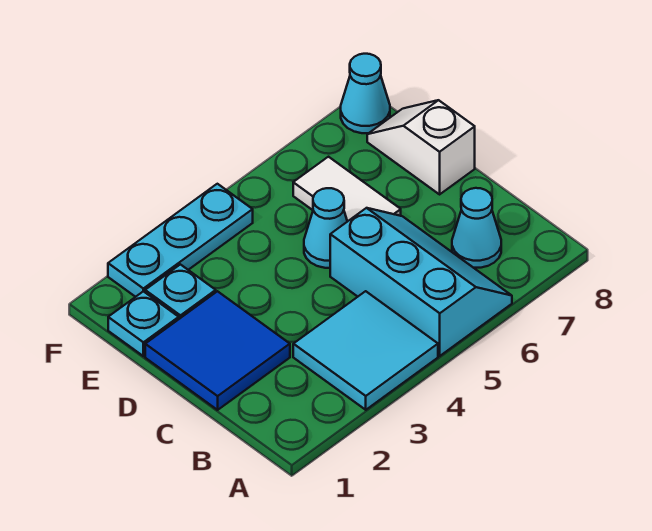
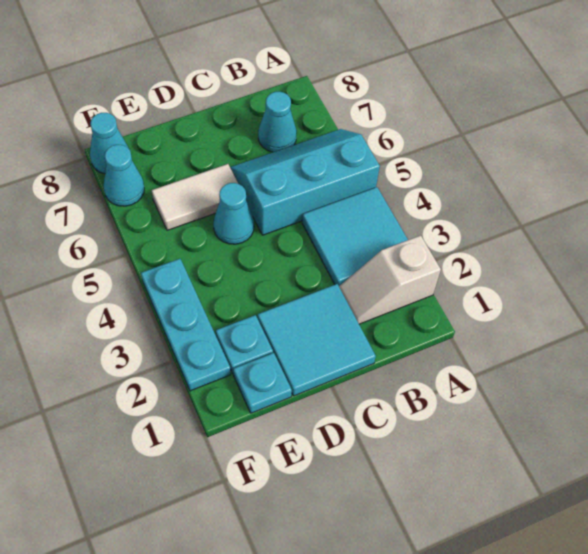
blue tile C1:D2 level 1 -> cyan tile C1:D2 level 1
white slope D8:E8 level 1 top D -> white slope A2:B2 level 1 top A
none -> cyan cone F7 level 1

